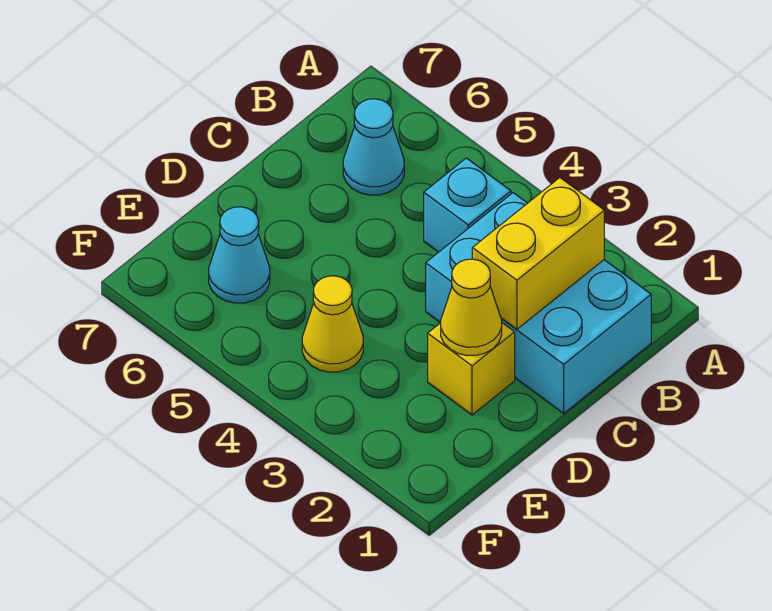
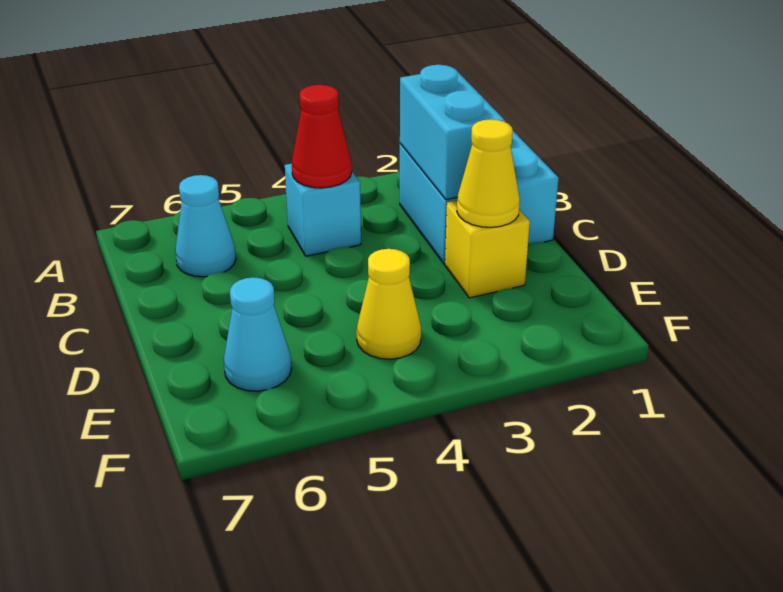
cyan brick B1:C3 level 1 -> cyan brick B1:C2 level 1
yellow brick B2:C2 level 2 -> cyan brick B2:C2 level 2
none -> red cone B4 level 2

